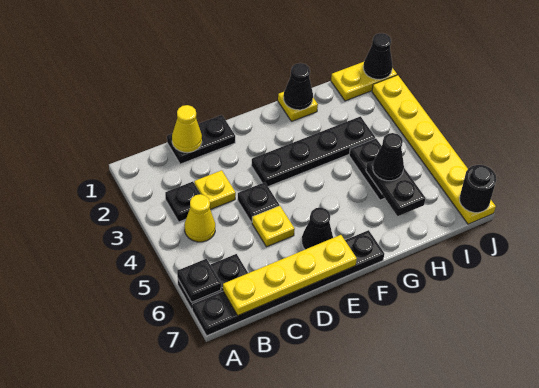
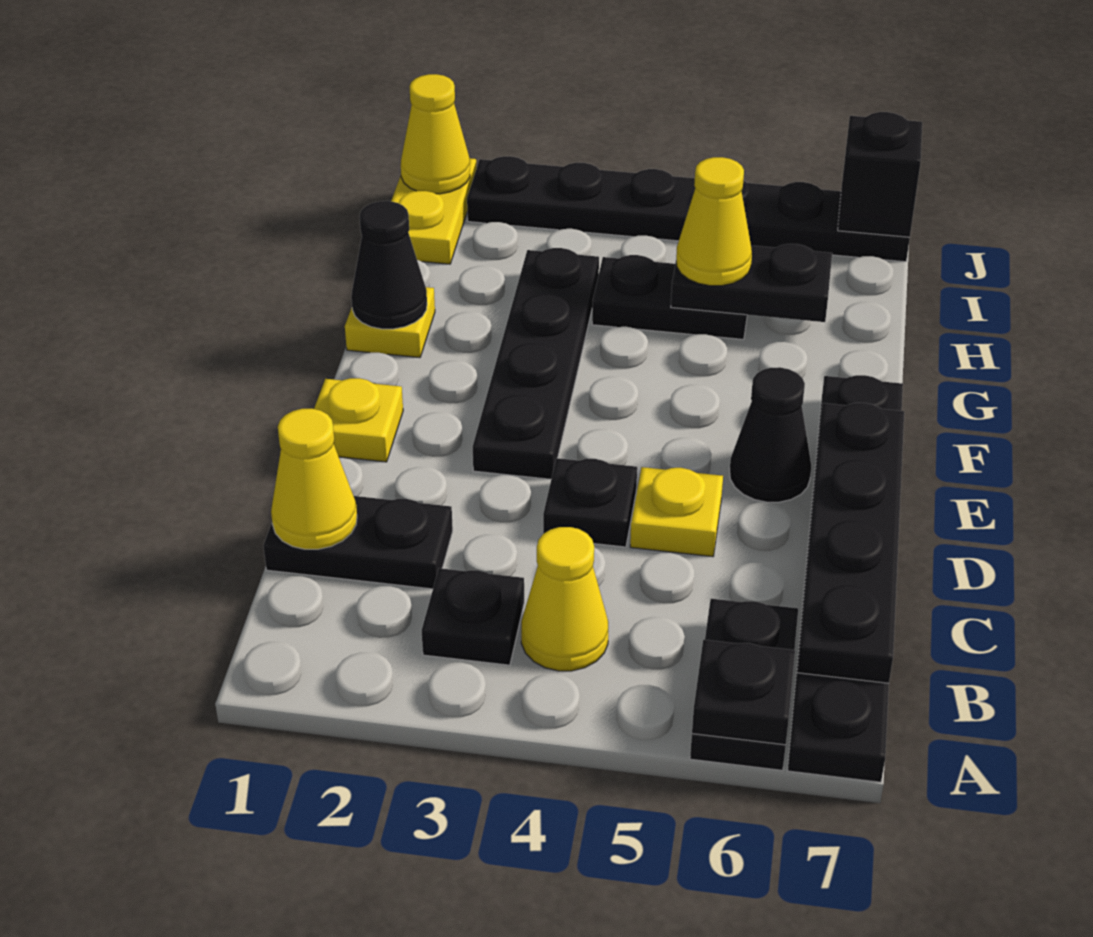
yellow plate B7:E7 level 2 -> black plate B7:E7 level 2
black plate C1:D1 level 1 -> black plate C1:C2 level 1
yellow plate C3 level 1 -> yellow plate E1 level 1
black cone H5 level 3 -> yellow cone H5 level 3
black cone J1 level 2 -> yellow cone J1 level 2
yellow plate J2:J7 level 1 -> black plate J2:J7 level 1
black round brick J7 level 2 -> black brick J7 level 2

